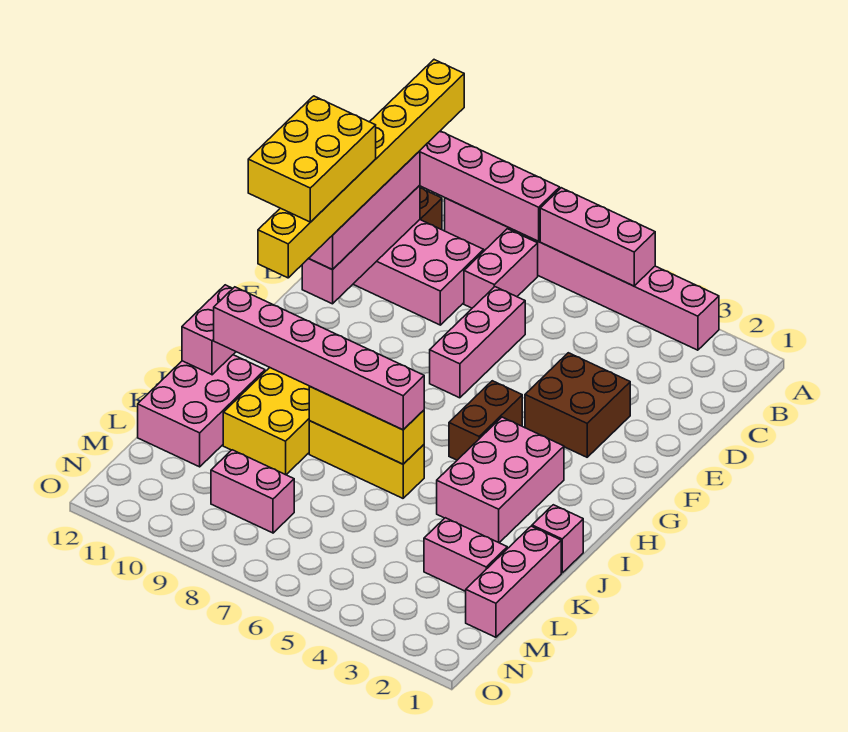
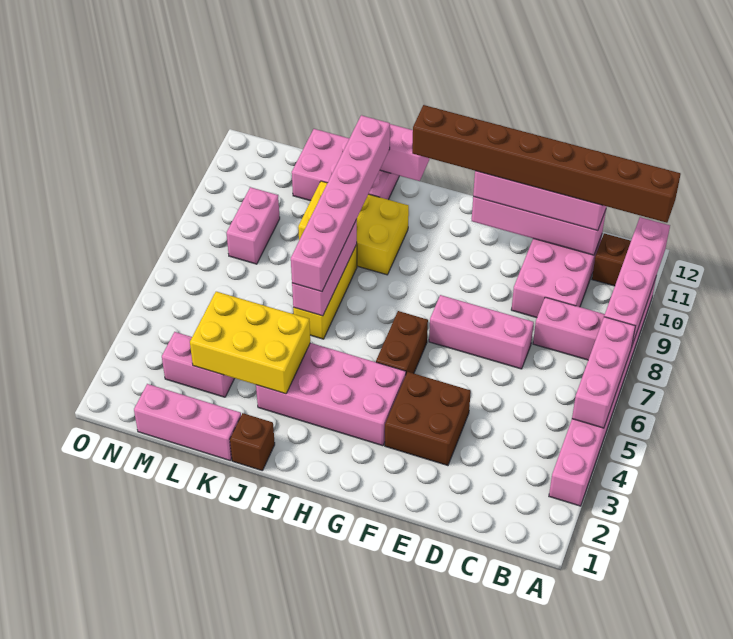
yellow brick A11:H11 level 4 -> brown brick A11:H11 level 4
yellow brick E11:G12 level 5 -> yellow brick J3:L4 level 2
brown brick G5:H5 level 1 -> brown brick G5:G6 level 1
pink brick H3:J4 level 1 -> pink brick G3:J4 level 1
pink brick J1 level 1 -> brown brick J1 level 1
yellow brick J6:J8 level 2 -> pink brick J6:J8 level 2
pink brick L2:L3 level 1 -> pink brick L3:M3 level 1

